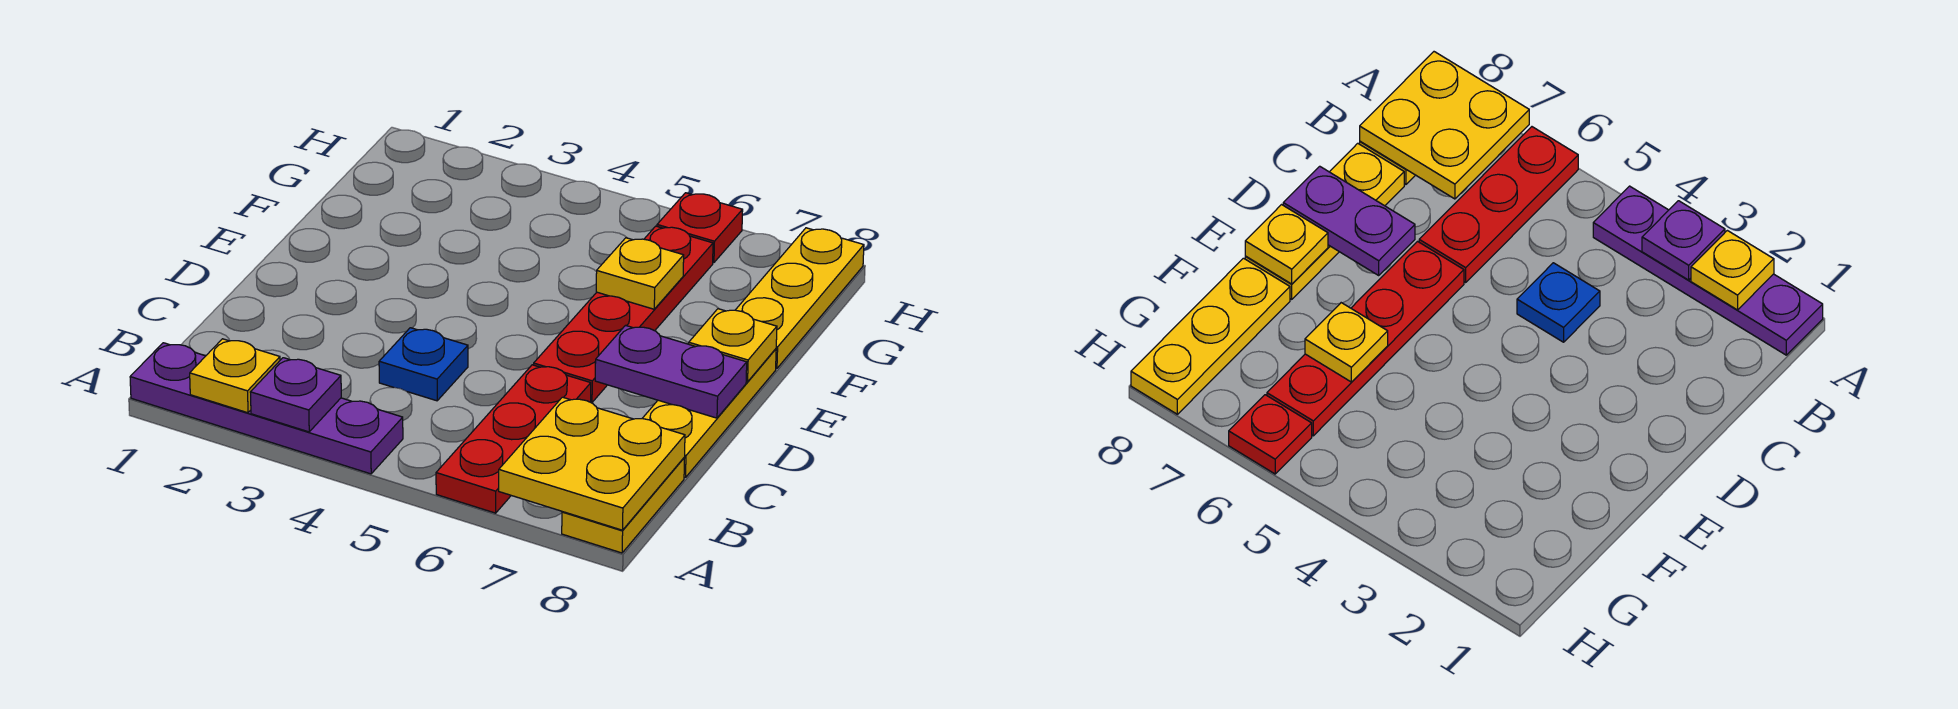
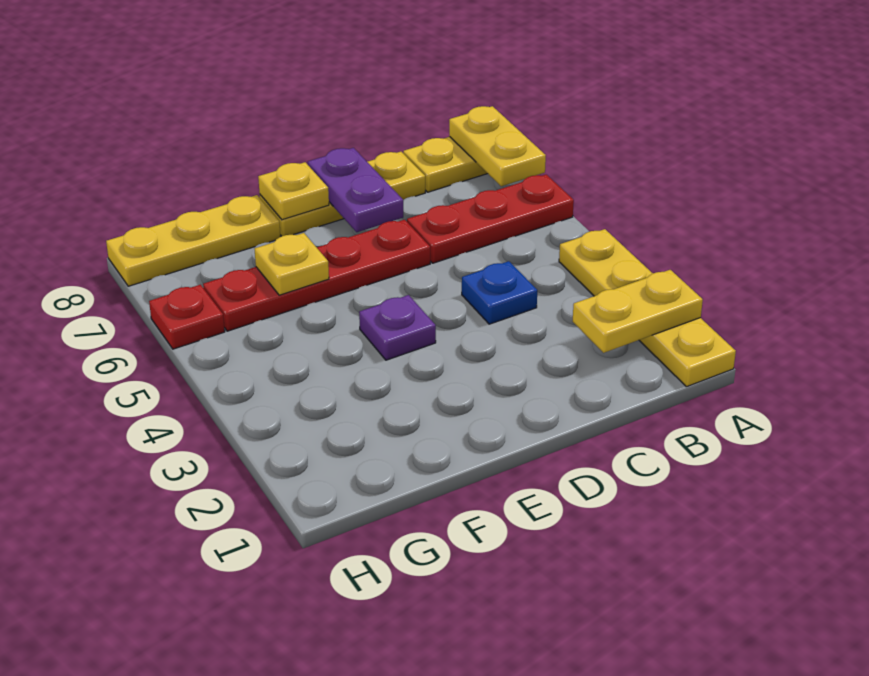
purple plate A1:A4 level 1 -> yellow plate A1:A4 level 1
yellow plate A2 level 2 -> yellow plate A2:B2 level 2
purple plate A3 level 2 -> purple plate E4 level 1
yellow plate A7:B8 level 2 -> yellow plate A7:A8 level 2

